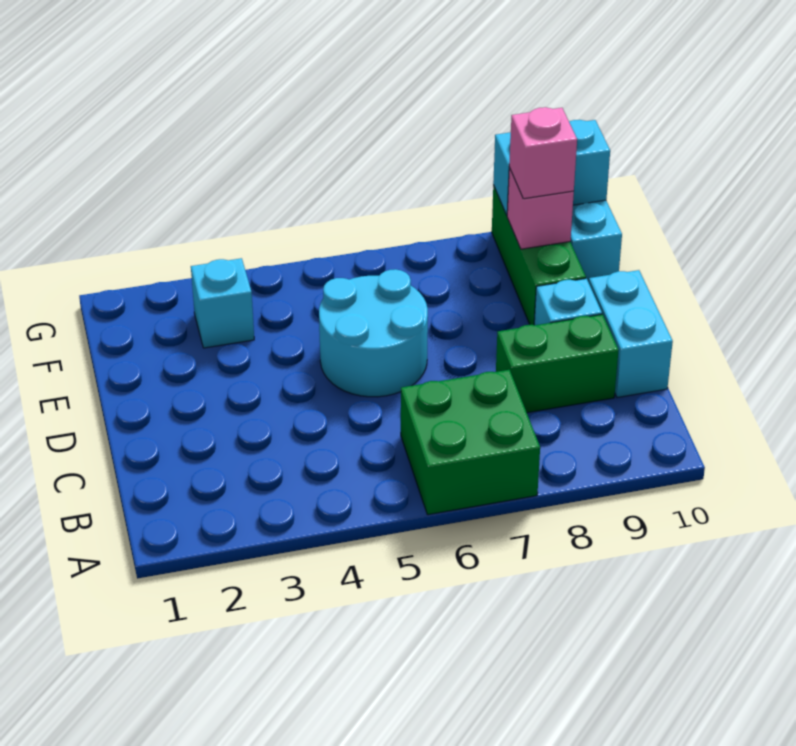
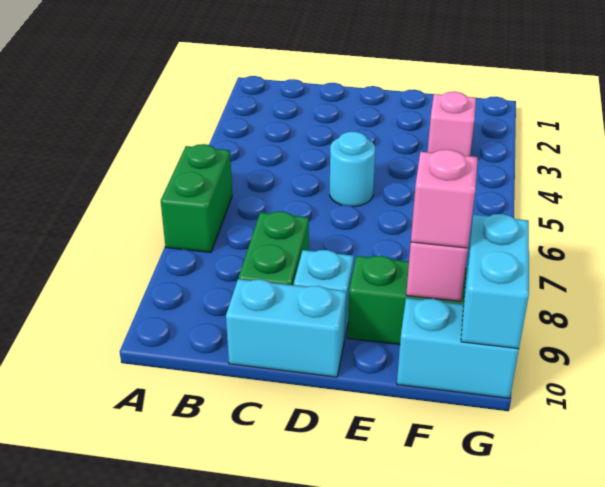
green brick A6:B7 level 1 -> green brick A6:A7 level 1
cyan round brick D5:E6 level 1 -> cyan round brick D5 level 1
cyan brick F3 level 1 -> pink brick F3 level 1

